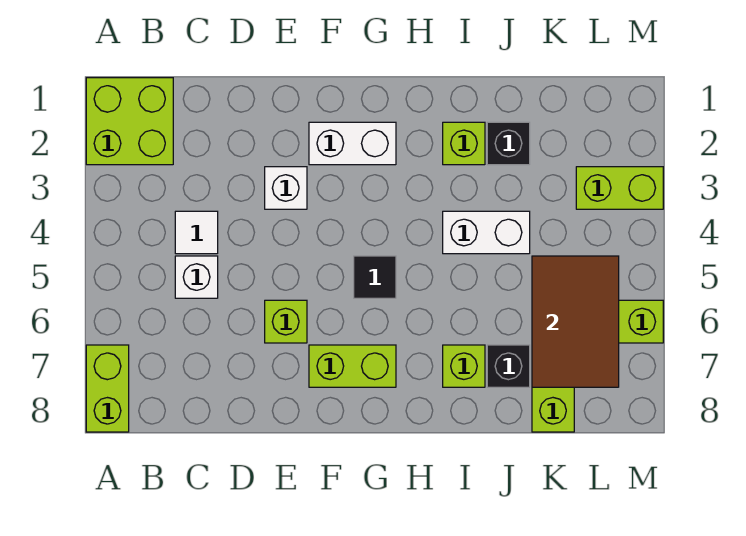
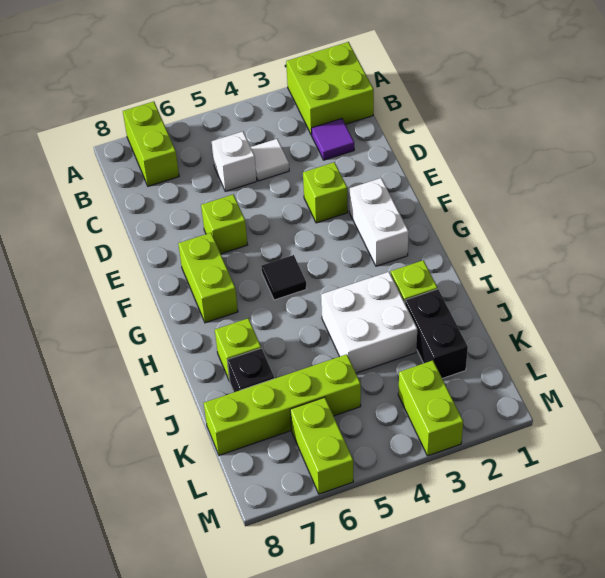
lime brick A7:A8 level 1 -> lime brick A7:B7 level 1
none -> purple tile C2 level 1
white brick E3 level 1 -> lime brick E3 level 1
white brick I4:J4 level 1 -> white brick I3:J4 level 1
black brick J2 level 1 -> black brick J2:K2 level 1
brown tile K5:L7 level 2 -> none

